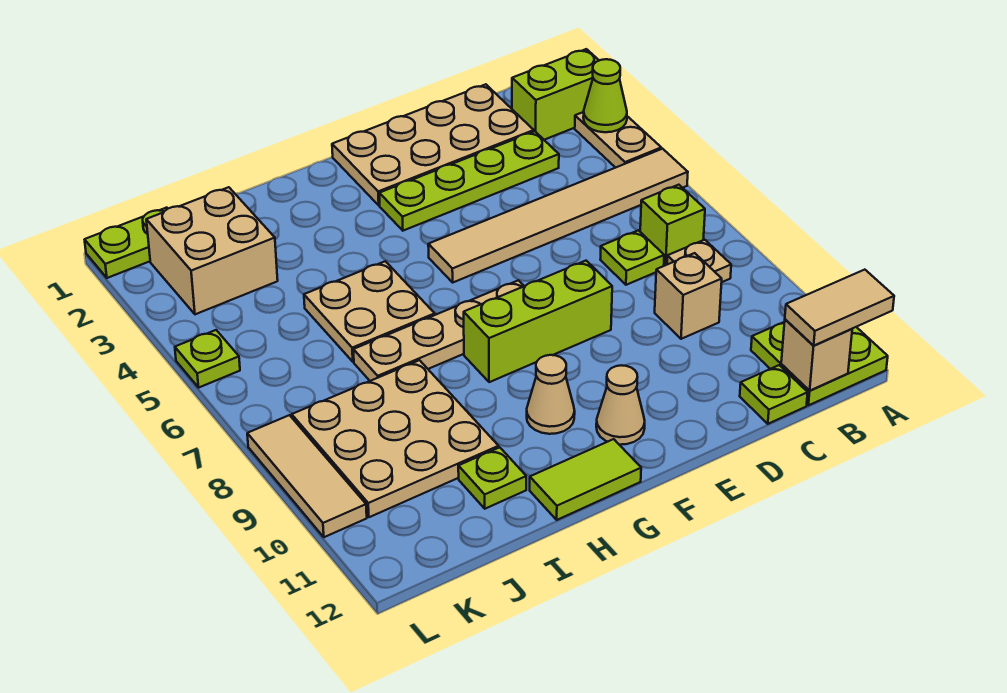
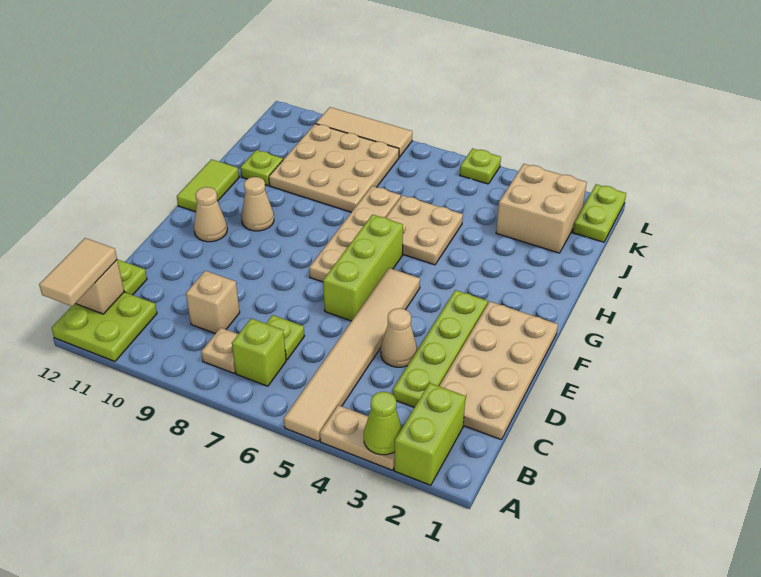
none -> tan cone D4 level 1
lime brick E8:G8 level 1 -> lime brick E6:G6 level 1

